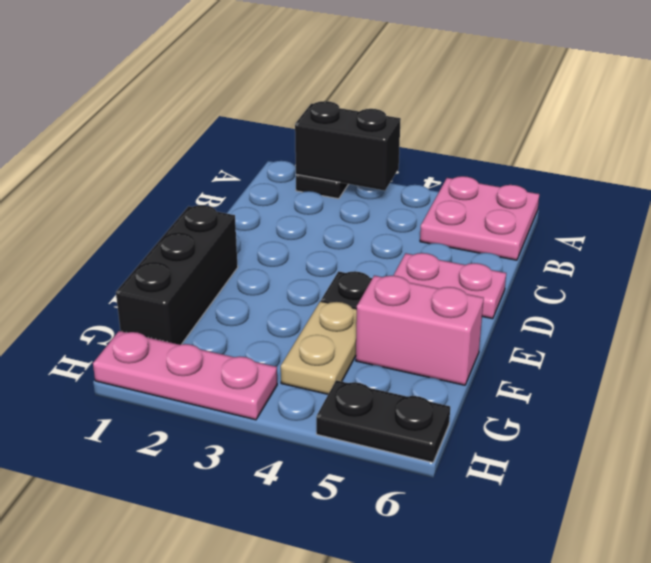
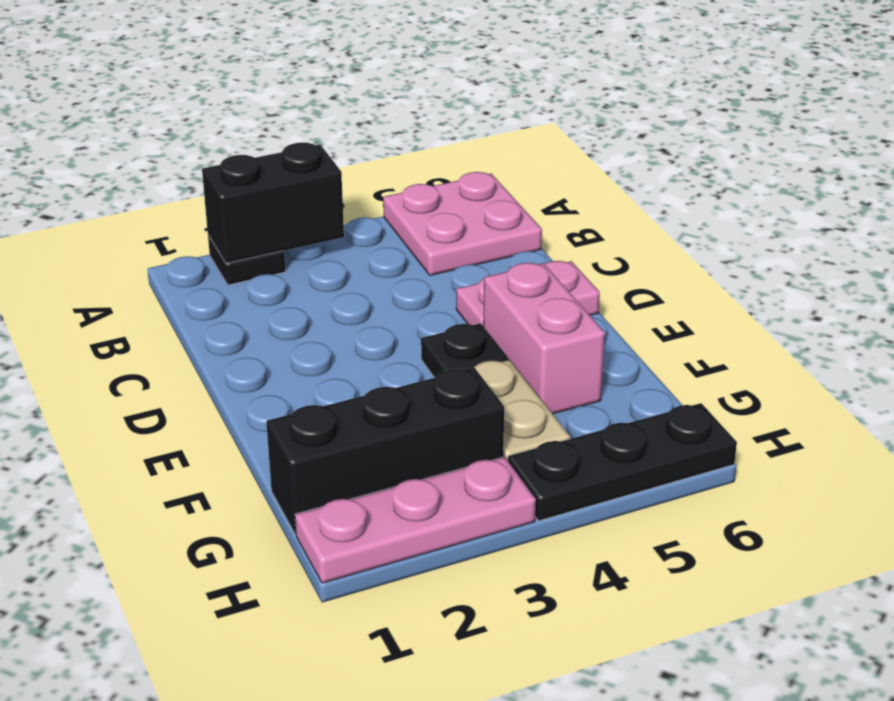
black brick E1:G1 level 1 -> black brick G1:G3 level 1
pink brick F5:F6 level 1 -> pink brick E5:F5 level 1
black plate H5:H6 level 1 -> black plate H4:H6 level 1

